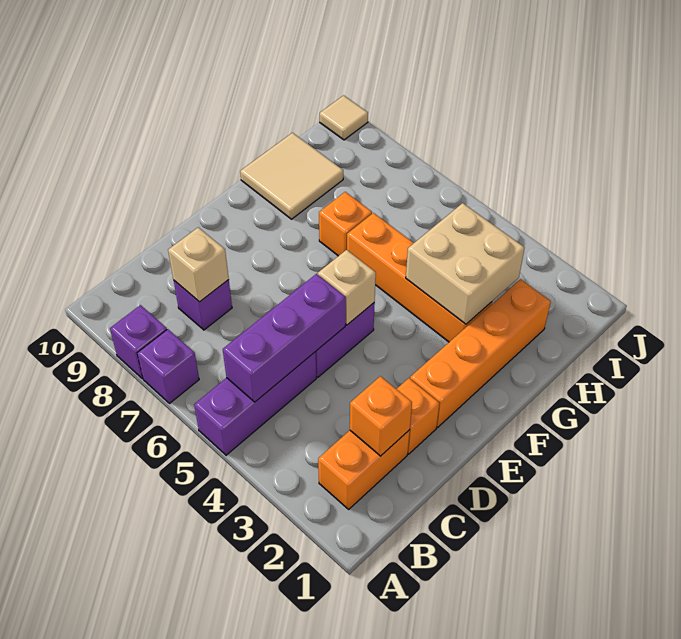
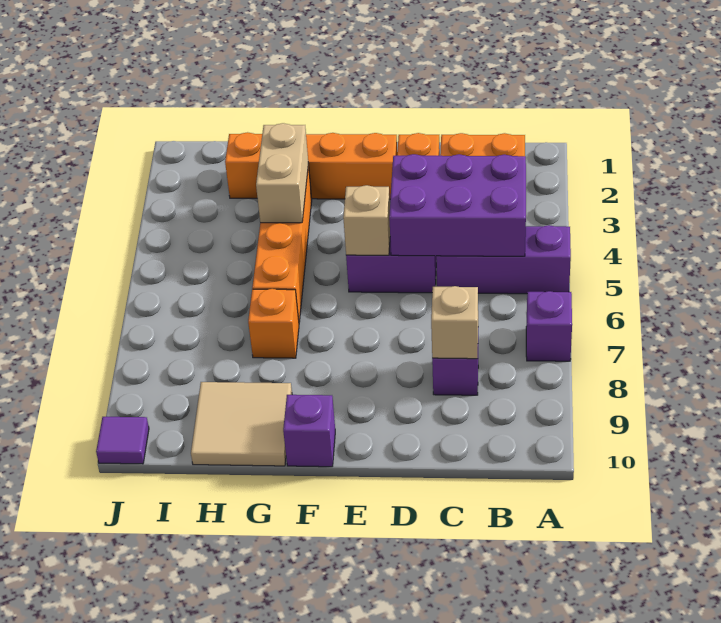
purple brick A8 level 1 -> purple brick F10 level 1
purple brick B5:D5 level 2 -> purple brick B4:D5 level 2
orange brick C2 level 2 -> none
tan brick G3:H4 level 2 -> tan brick G3:G4 level 2
tan tile J10 level 1 -> purple tile J10 level 1

